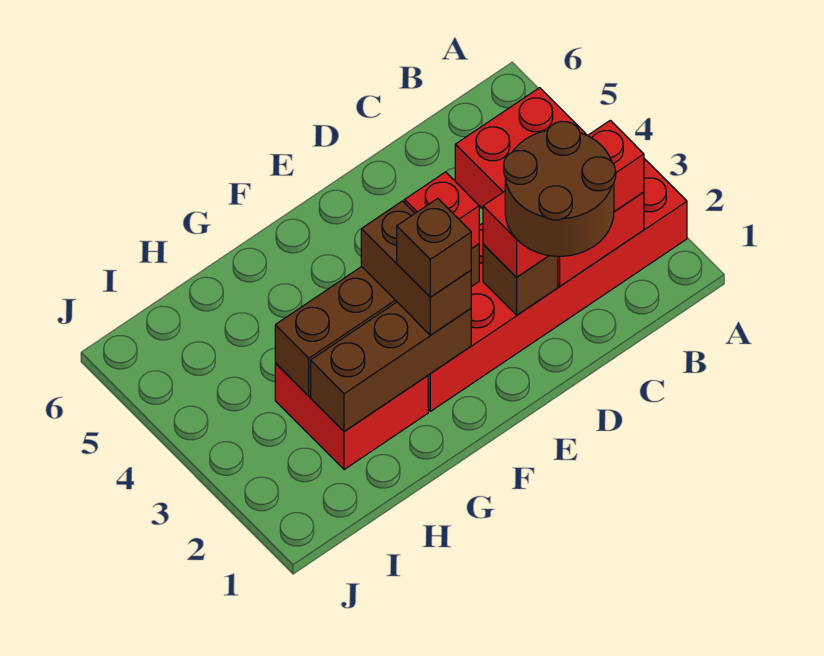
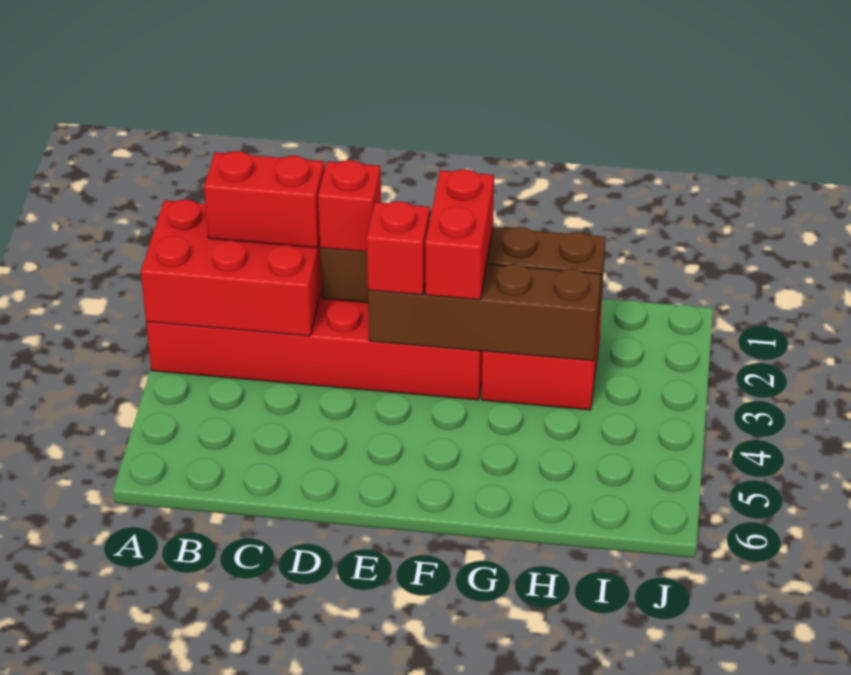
red brick B2:C4 level 2 -> red brick A2:C3 level 2
brown round brick C1:D2 level 4 -> none
brown brick F2:F3 level 3 -> red brick F2:F3 level 3
brown brick F2 level 4 -> none

